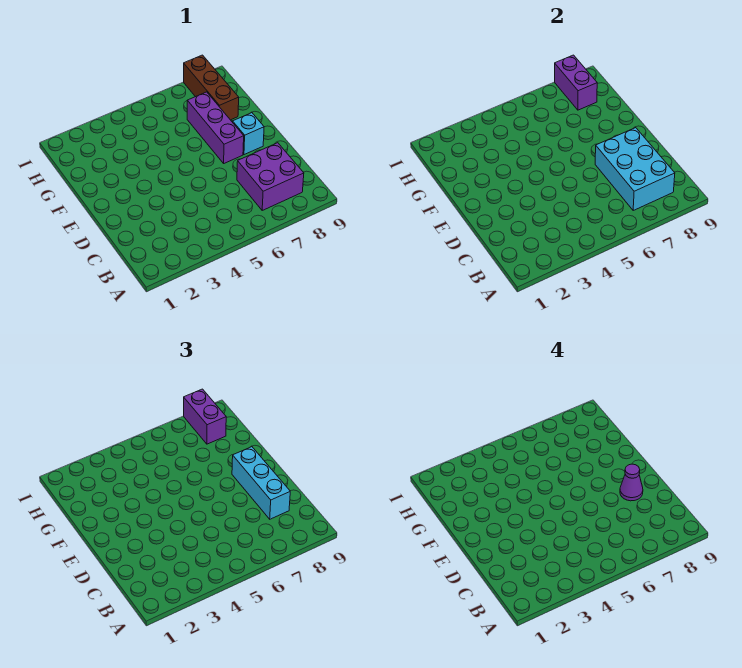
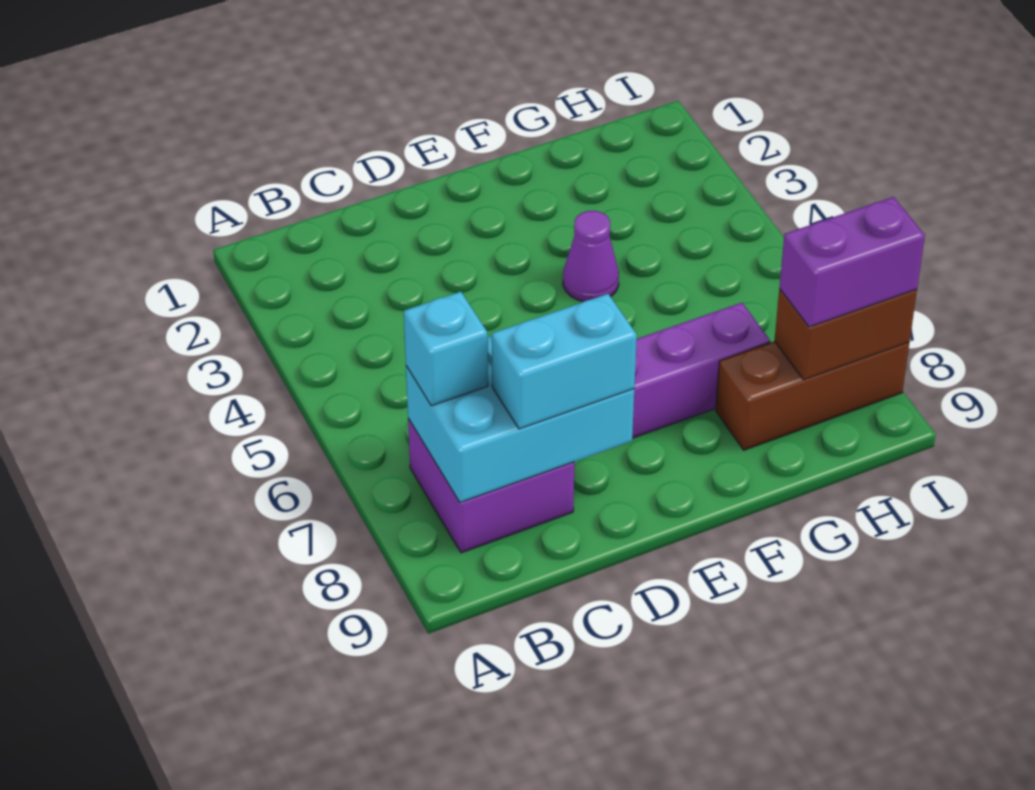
cyan brick C8:E8 level 3 -> cyan brick C8:D8 level 3
purple cone D8 level 4 -> purple cone F4 level 1
cyan brick E8 level 1 -> cyan brick B7 level 3
purple brick H8:I8 level 2 -> brown brick H8:I8 level 2

